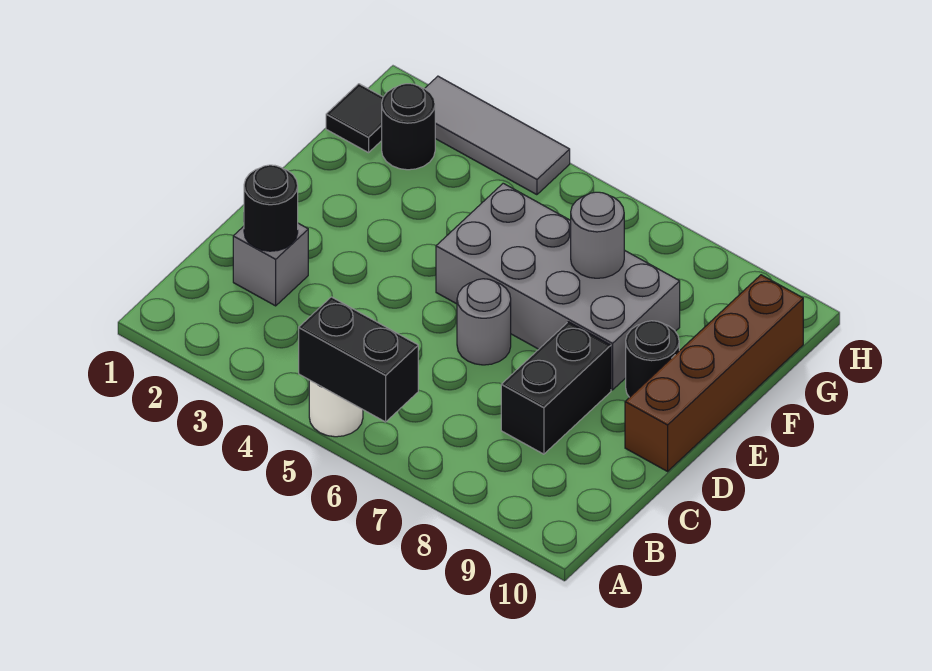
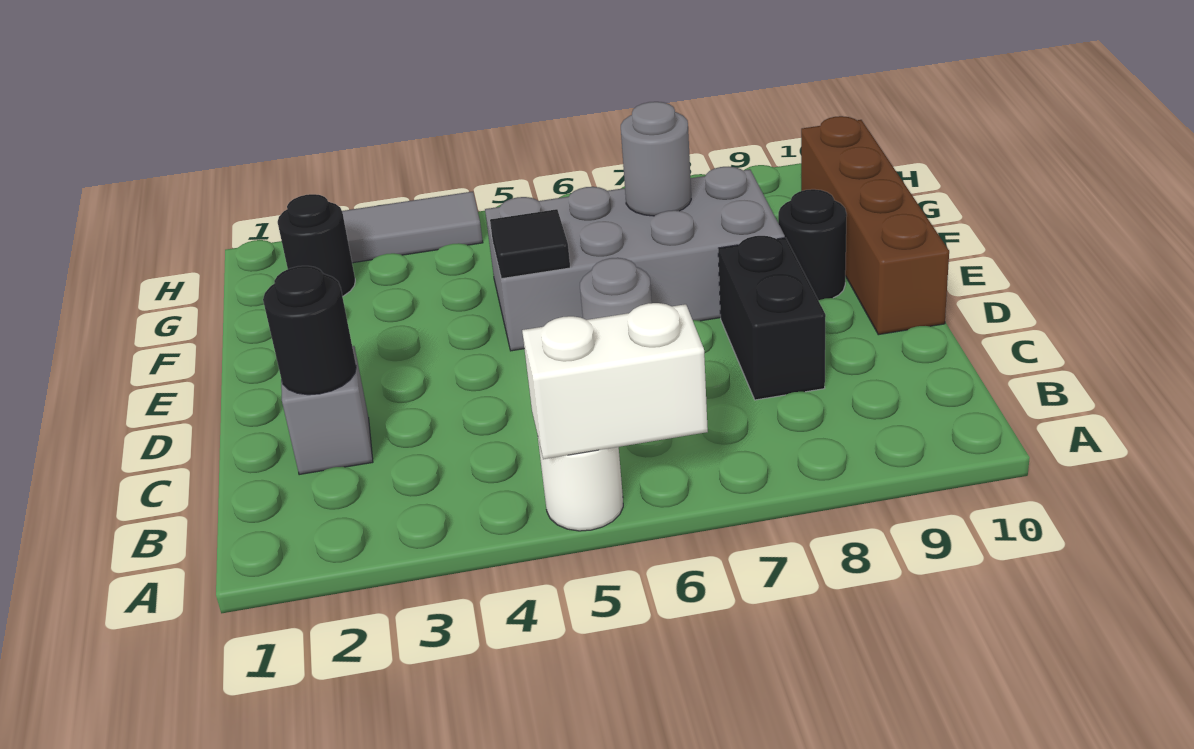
black brick A5:A6 level 2 -> white brick A5:A6 level 2
black tile G1 level 1 -> black tile E5 level 2

